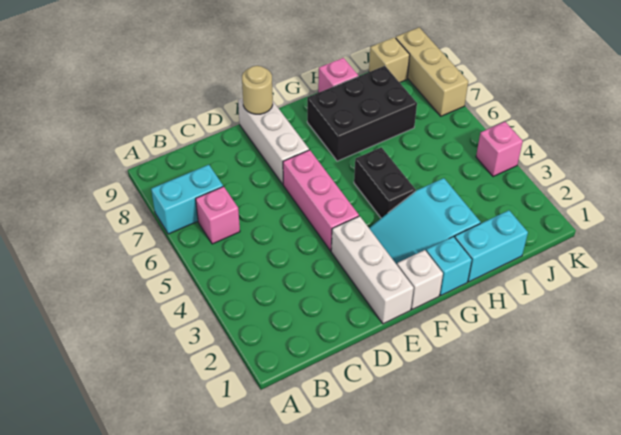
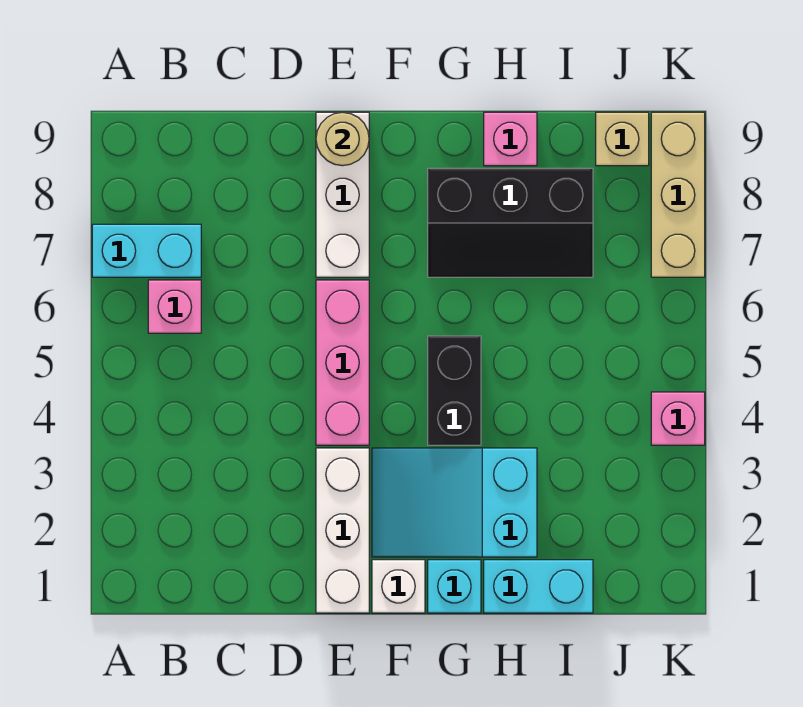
black brick G7:I8 level 1 -> black slope G7:I8 level 1 top 8

